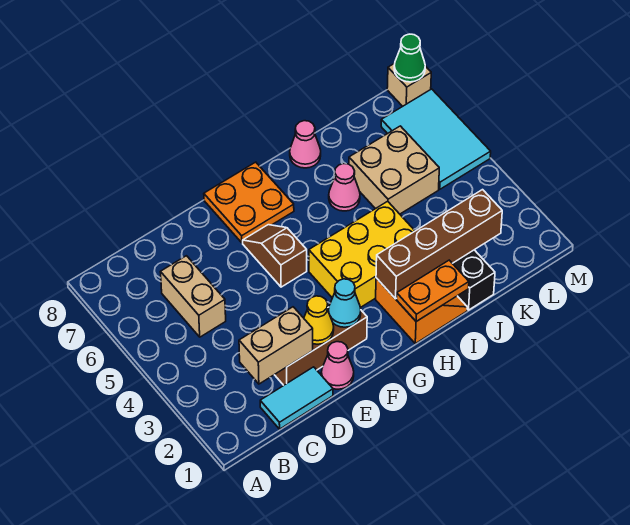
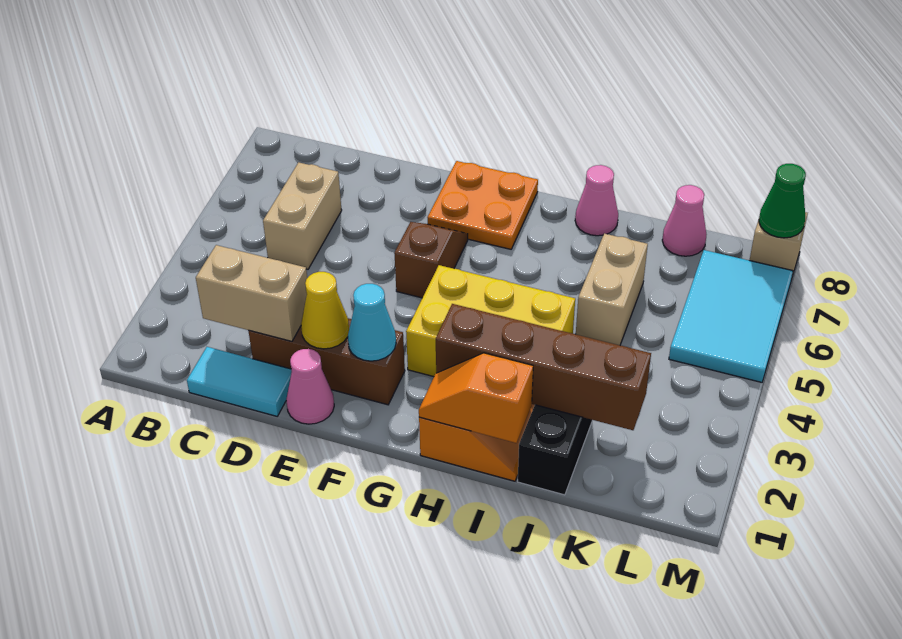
orange plate H1:I1 level 2 -> orange slope H1:I1 level 2 top I
pink cone I6 level 1 -> pink cone K8 level 1
tan brick J5:K6 level 1 -> tan brick J5:J6 level 1

